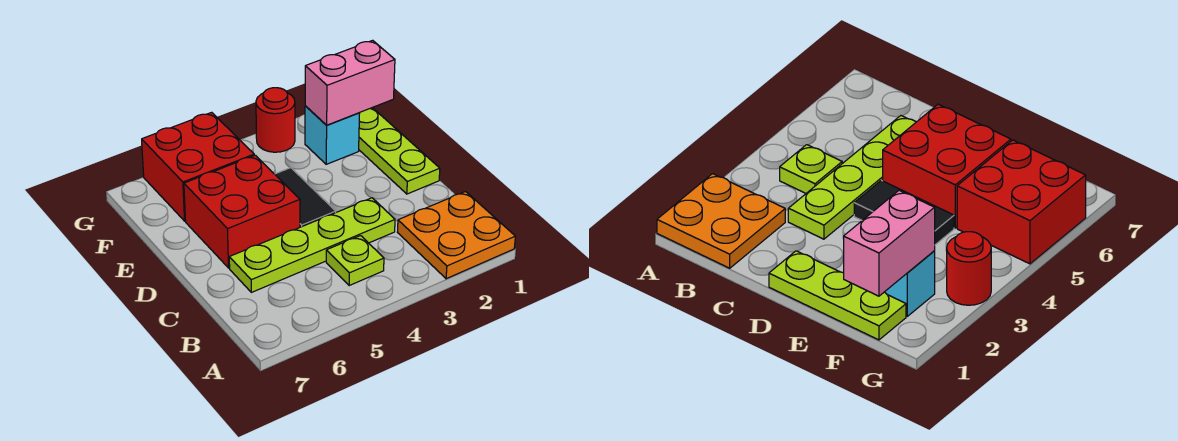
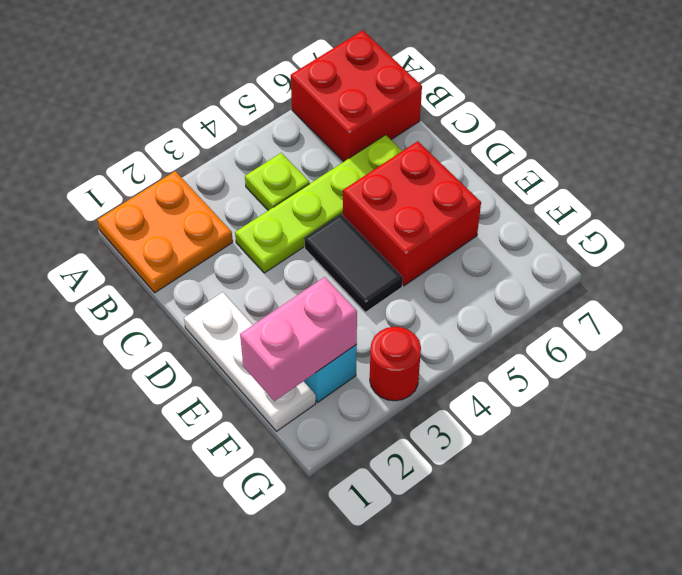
lime plate D1:F1 level 1 -> white plate D1:F1 level 1
red brick F5:G6 level 1 -> red brick A6:B7 level 1

